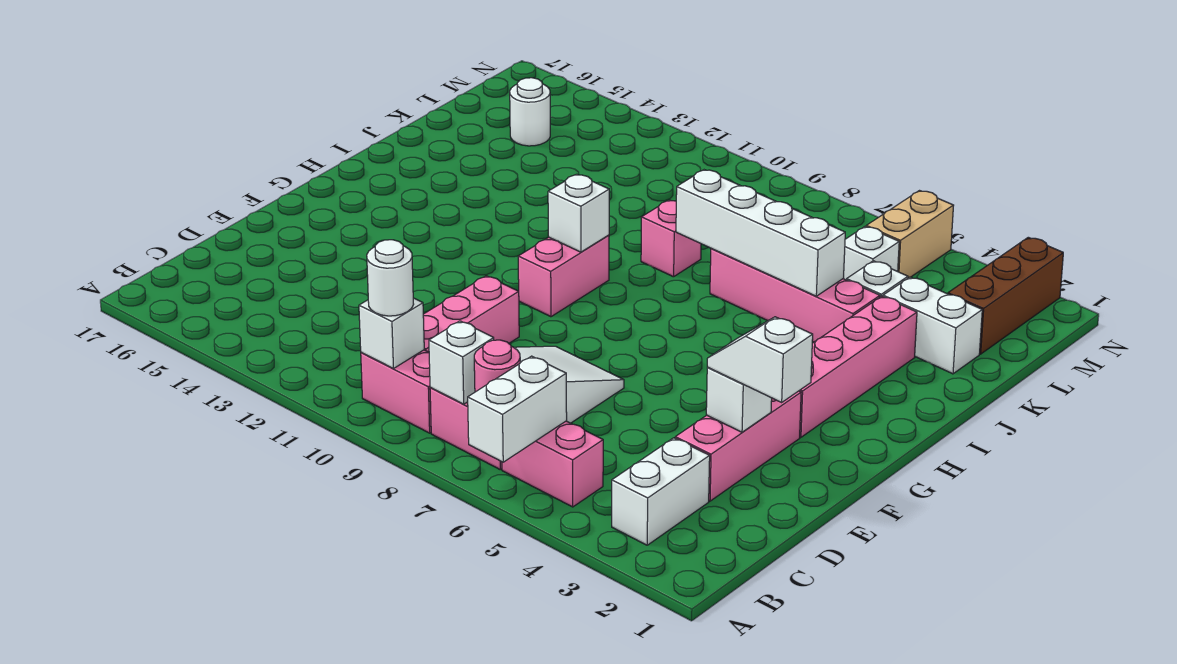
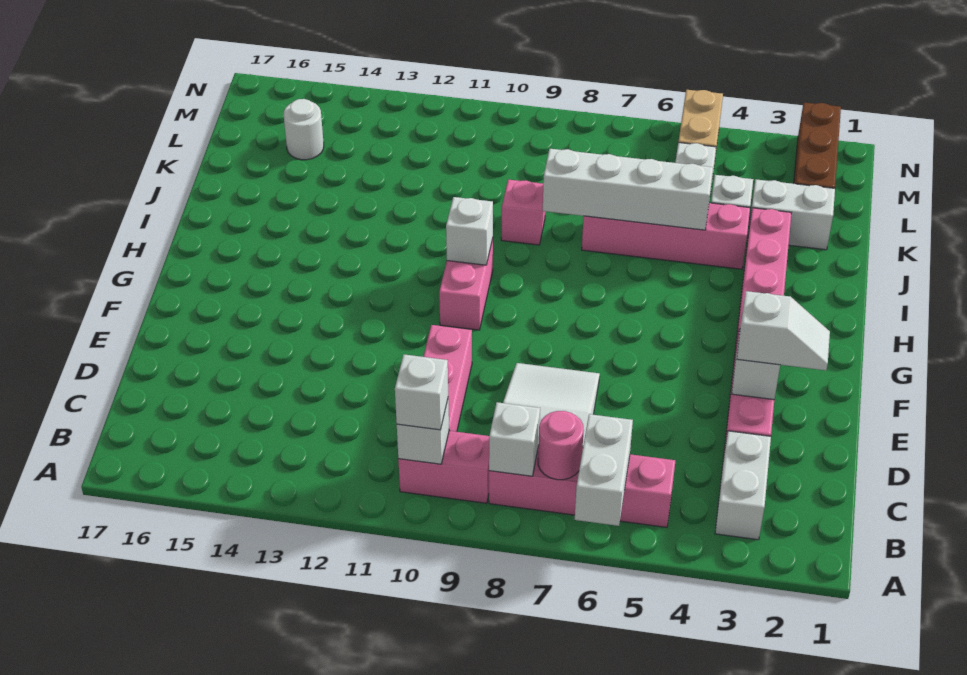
white round brick B10 level 3 -> white brick B10 level 3
white slope E2:E3 level 3 top 2 -> white slope E2:E3 level 3 top 3

